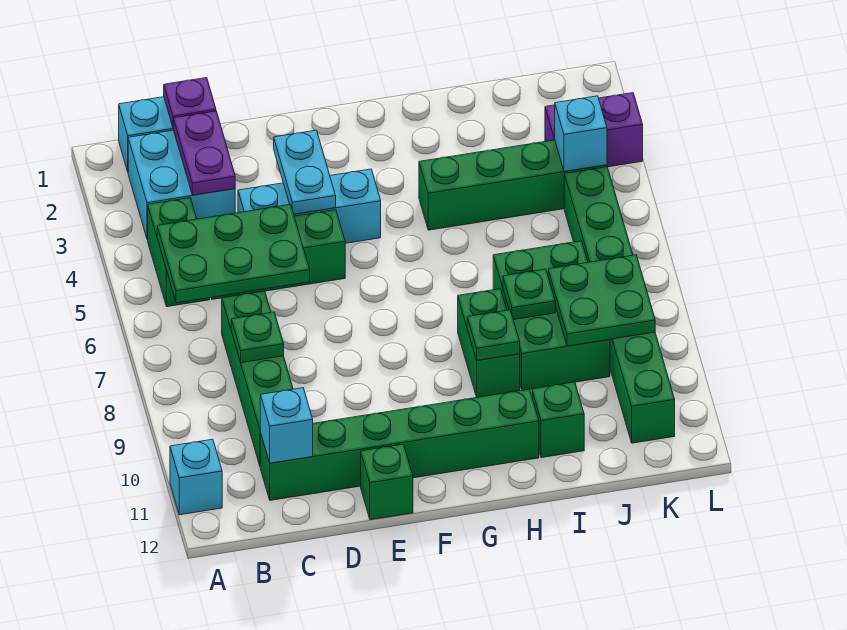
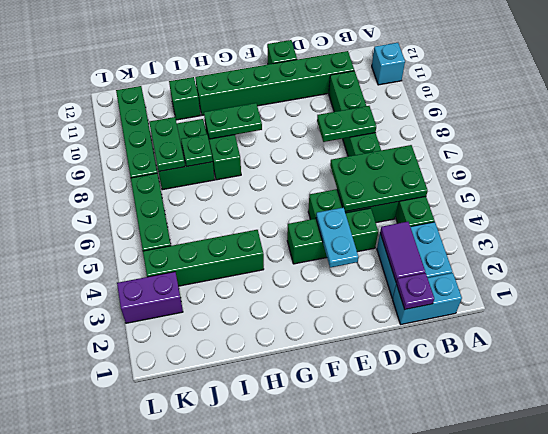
purple plate C2:C3 level 2 -> purple tile C2:C3 level 2
green plate C8 level 2 -> green plate C8:D8 level 2
cyan brick C11 level 2 -> none
cyan brick D4:F4 level 1 -> green brick D4:F4 level 1
green plate H9 level 2 -> green plate G9:H9 level 2
green brick I7:J9 level 1 -> green brick I8:J9 level 1
green plate J8:K9 level 2 -> green plate J8:J9 level 2
cyan brick K4 level 2 -> none

